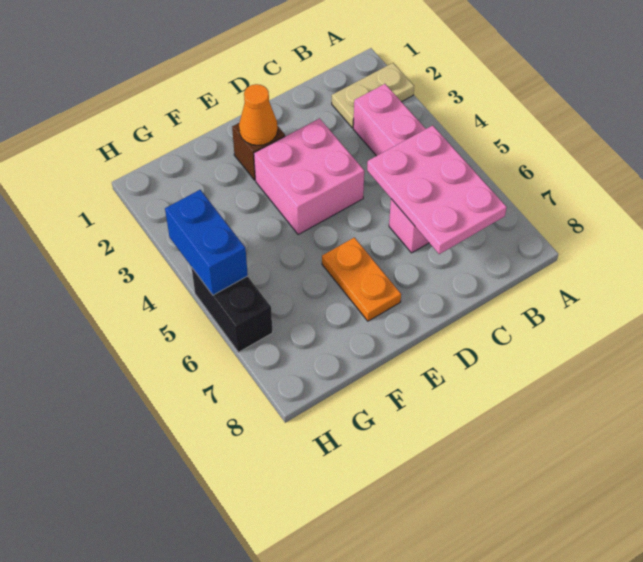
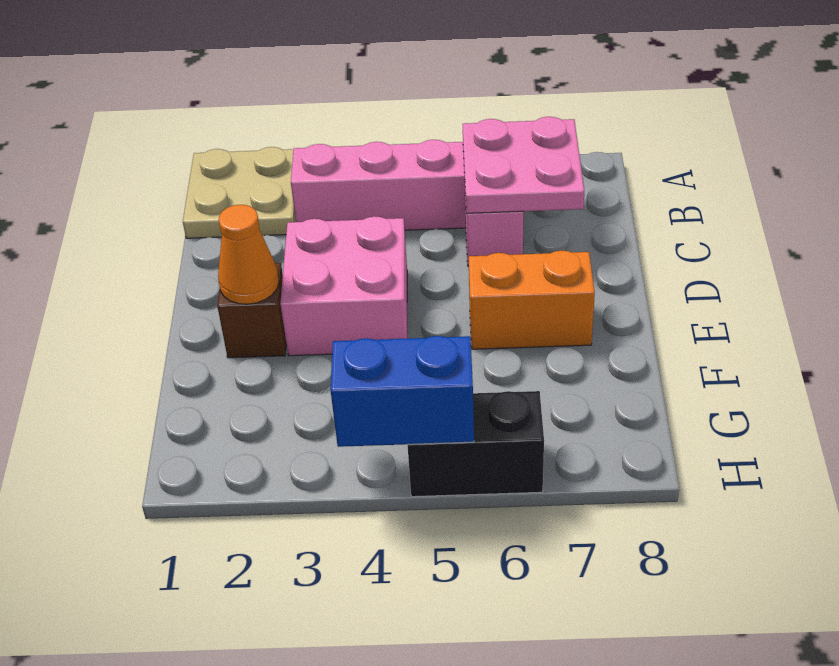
tan plate A2:B2 level 1 -> tan plate A1:B2 level 1
pink plate B5:C7 level 2 -> pink plate B6:C7 level 2
orange plate E6:E7 level 1 -> orange brick E6:E7 level 1

